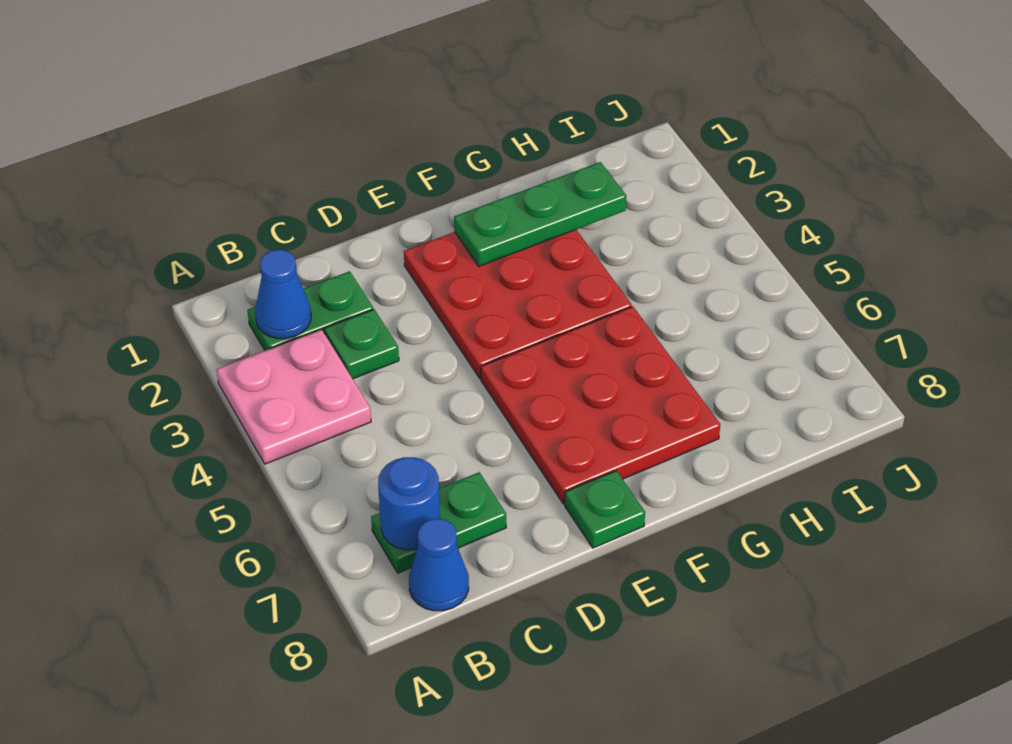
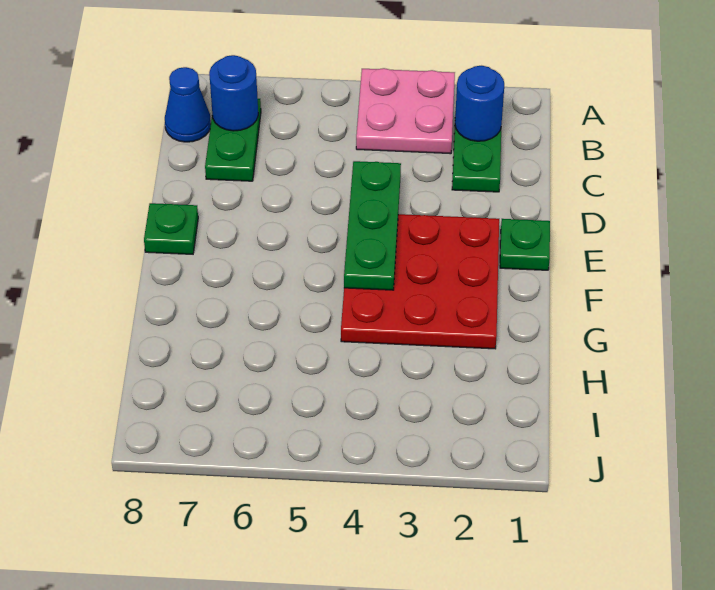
blue cone B2 level 2 -> blue round brick B2 level 2
green plate C3 level 1 -> green plate E1 level 1
red plate E5:G7 level 1 -> none
green plate F2:H2 level 2 -> green plate D4:F4 level 2

